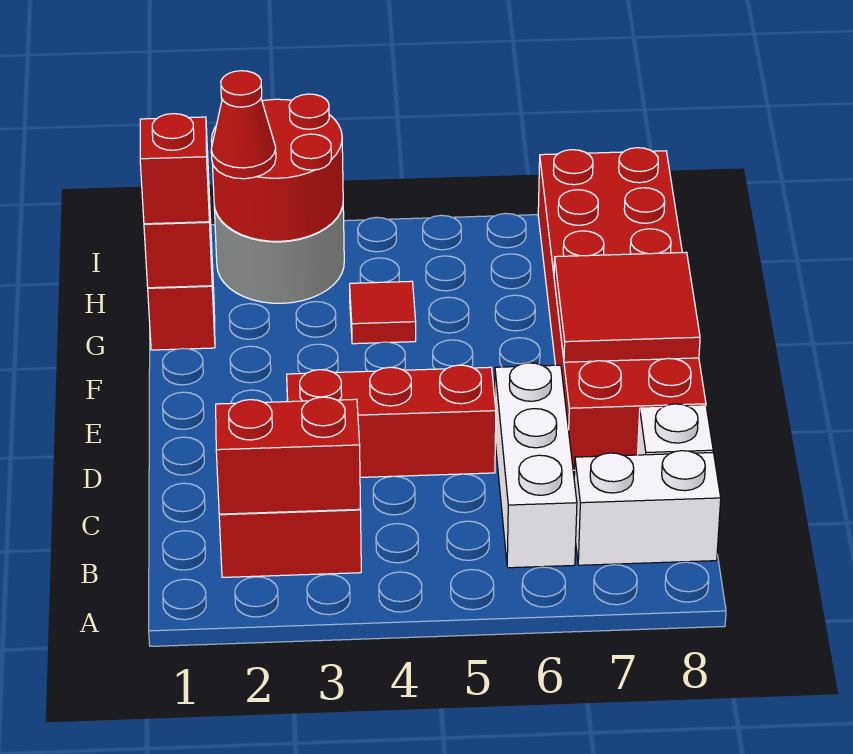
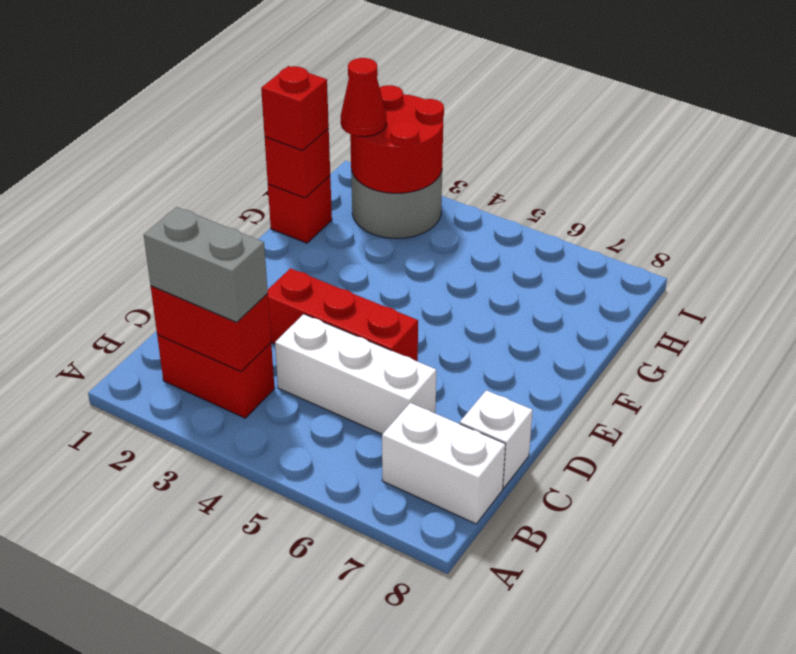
none -> grey brick B2:B3 level 3
white brick B6:D6 level 1 -> white brick C4:C6 level 1
red brick D7:I8 level 1 -> none
red tile E7:F8 level 2 -> none
red tile G4 level 1 -> none

